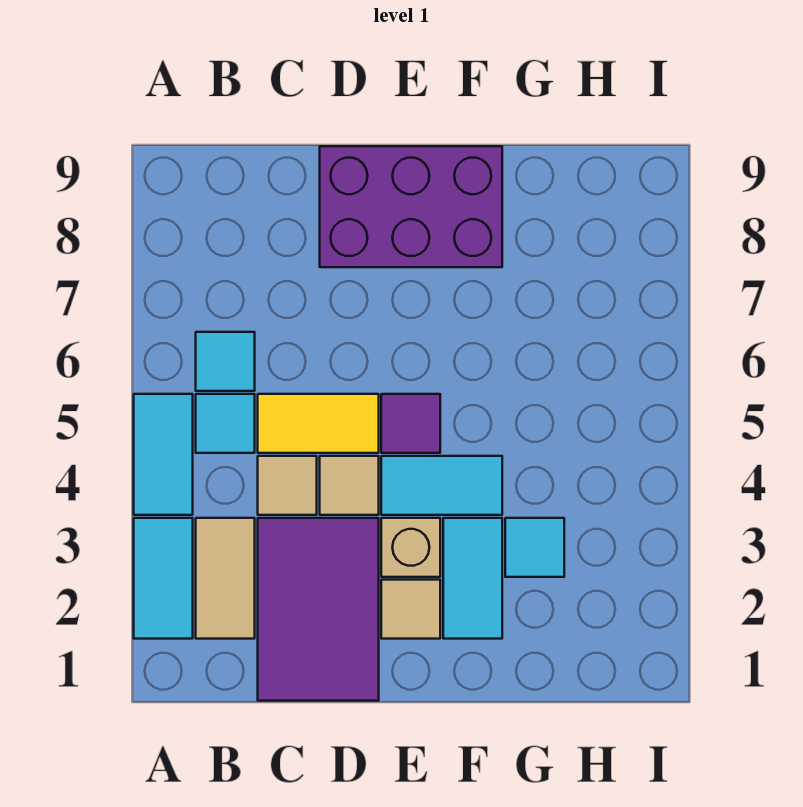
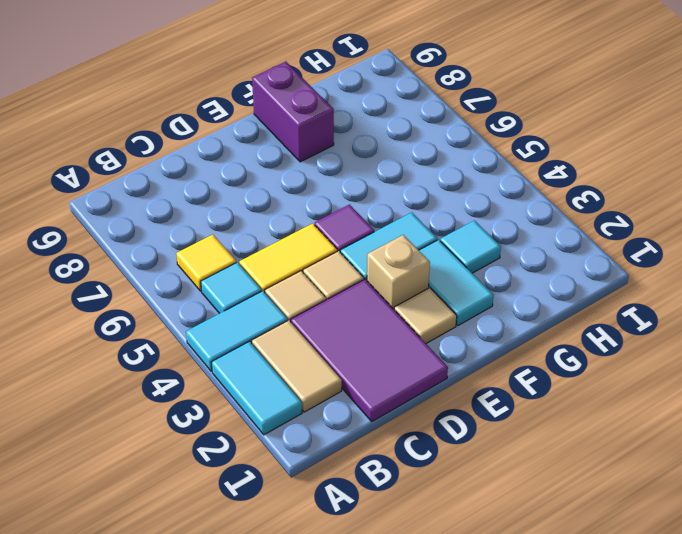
cyan tile A4:A5 level 1 -> cyan tile A4:B4 level 1
cyan tile B6 level 1 -> yellow tile B6 level 1
purple brick D8:F9 level 1 -> purple brick F8:F9 level 1

